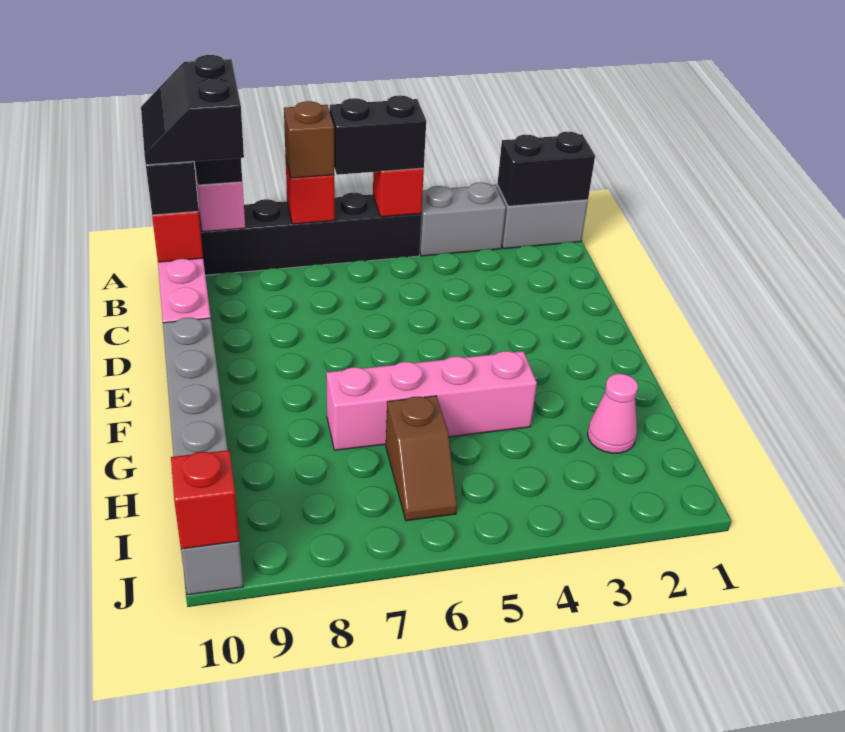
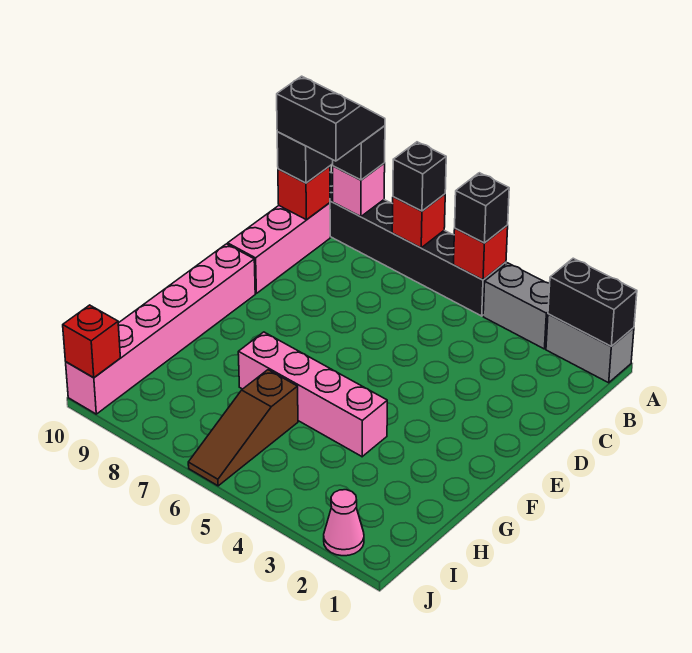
black brick A5:A6 level 3 -> black brick A5 level 3
brown brick A7 level 3 -> black brick A7 level 3
black slope A9:B10 level 4 top 9 -> black slope A9:B10 level 4 top B
grey brick E10:J10 level 1 -> pink brick E10:J10 level 1
pink cone H2 level 1 -> pink cone J2 level 1
brown slope H6:I6 level 1 top H -> brown slope H6:J6 level 1 top H

